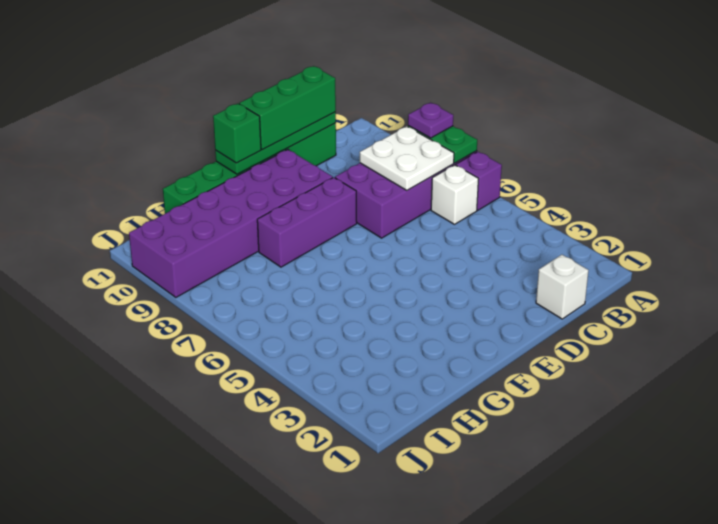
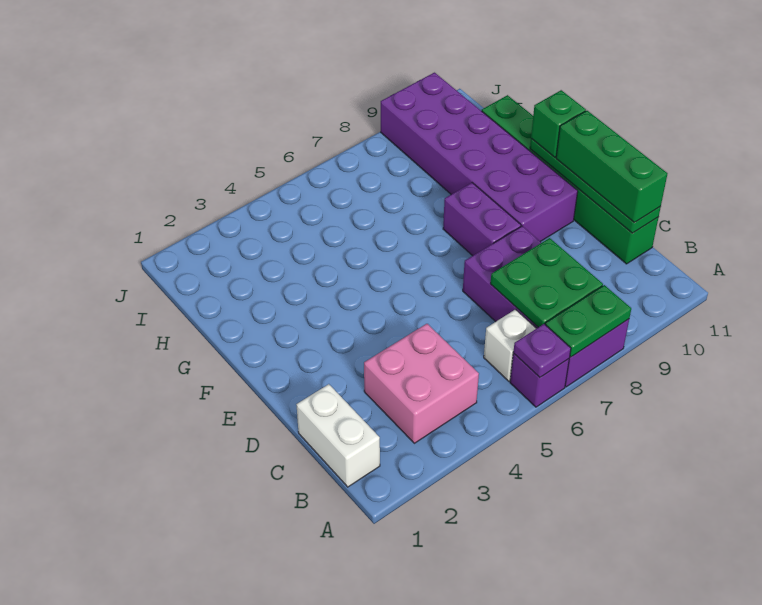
purple plate A8 level 3 -> purple plate A6 level 2
none -> pink brick B3:C4 level 1
white plate B7:C8 level 2 -> green plate B7:C8 level 2
white brick C1 level 1 -> white brick B1:C1 level 1
purple brick E8:G8 level 1 -> purple brick E8:F8 level 1

